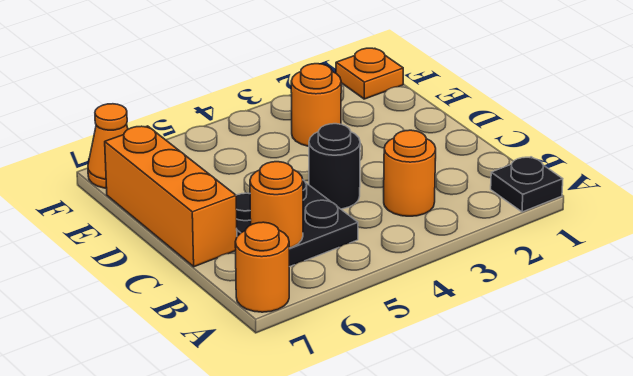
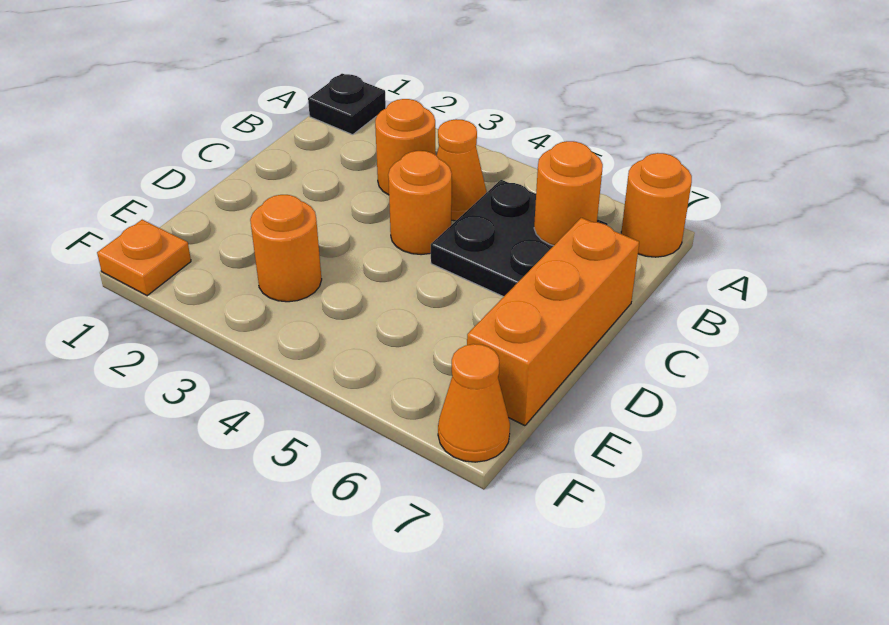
none -> orange cone B4 level 1
black round brick C4 level 1 -> orange round brick C4 level 1

